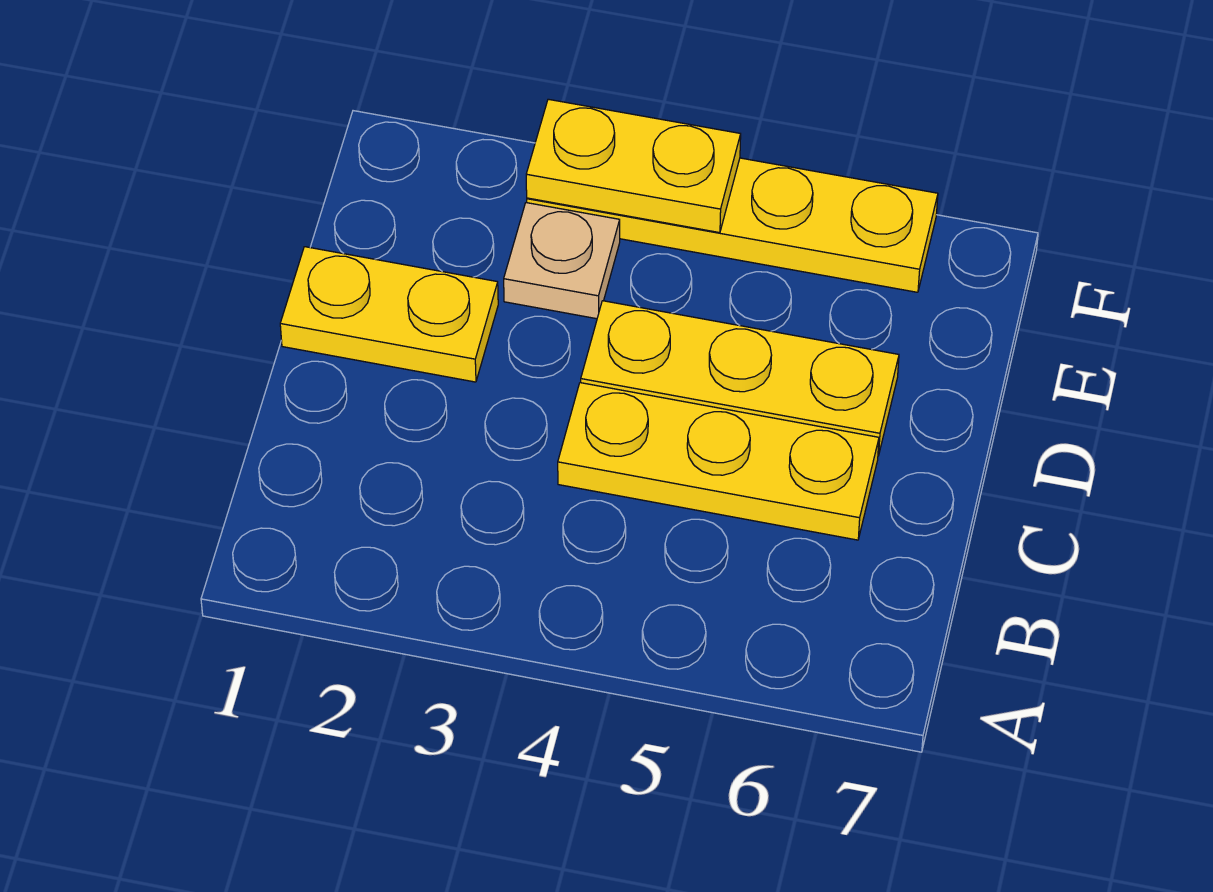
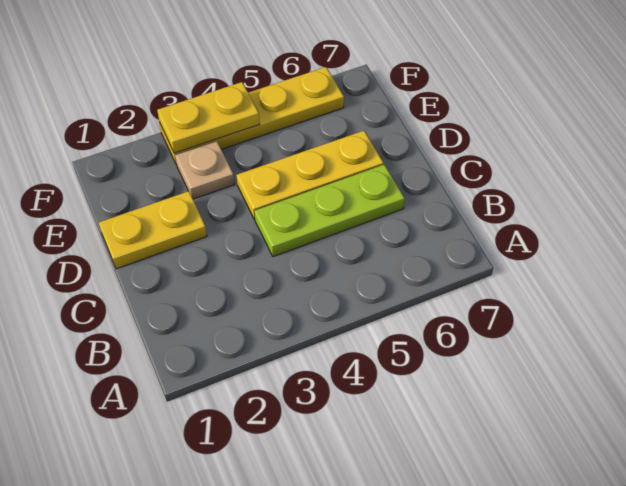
yellow plate C4:C6 level 1 -> lime plate C4:C6 level 1

